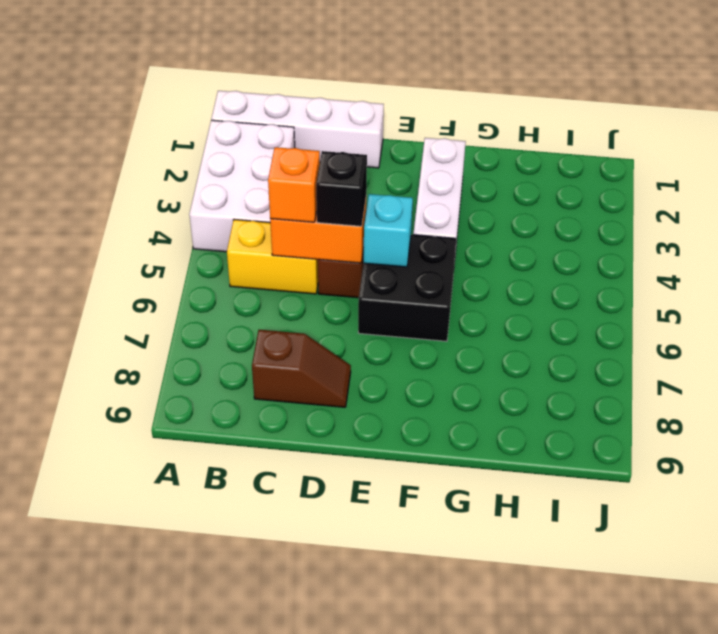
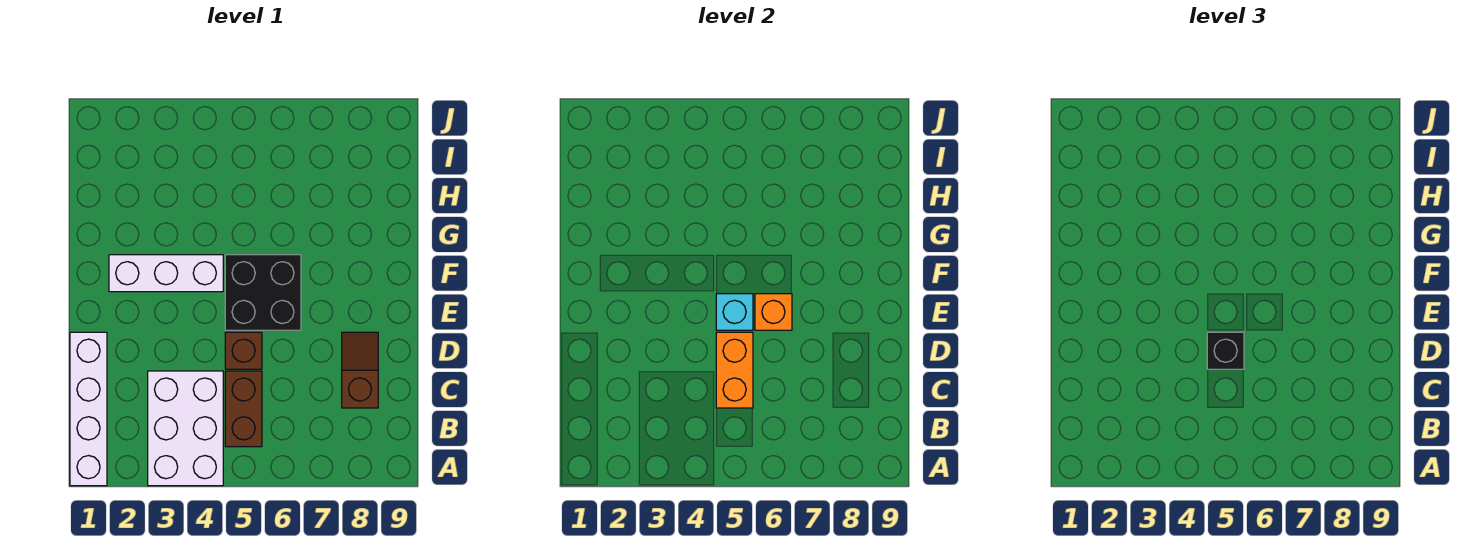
white brick A2:B4 level 1 -> white brick A3:C4 level 1
yellow brick B5:C5 level 1 -> brown brick B5:C5 level 1
orange brick C5 level 3 -> orange brick E6 level 2

